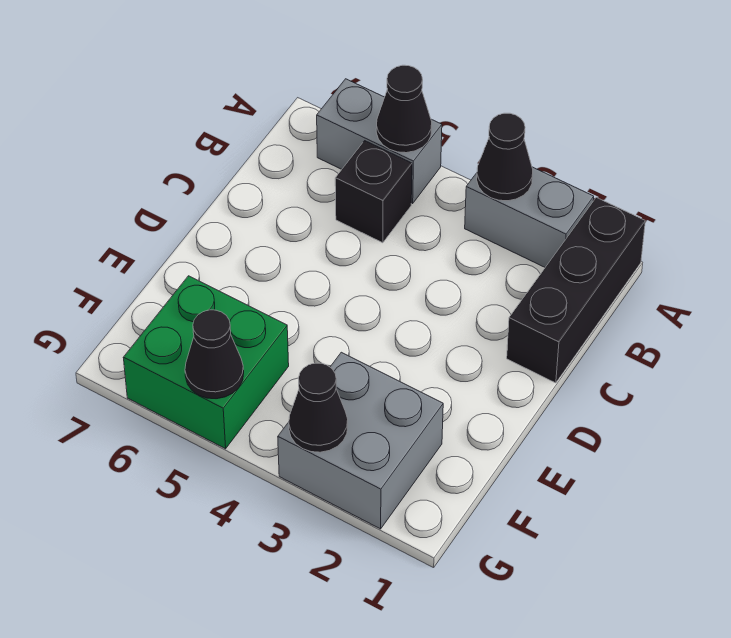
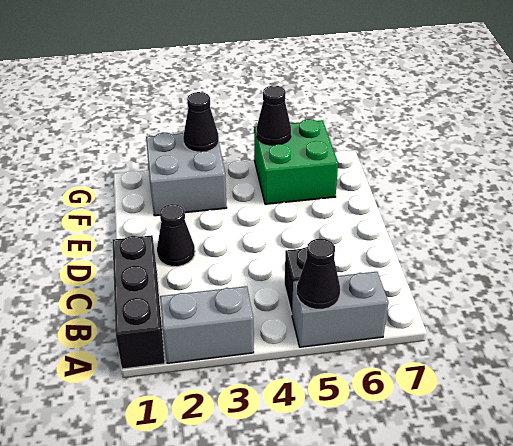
black cone A3 level 2 -> black cone D2 level 1

